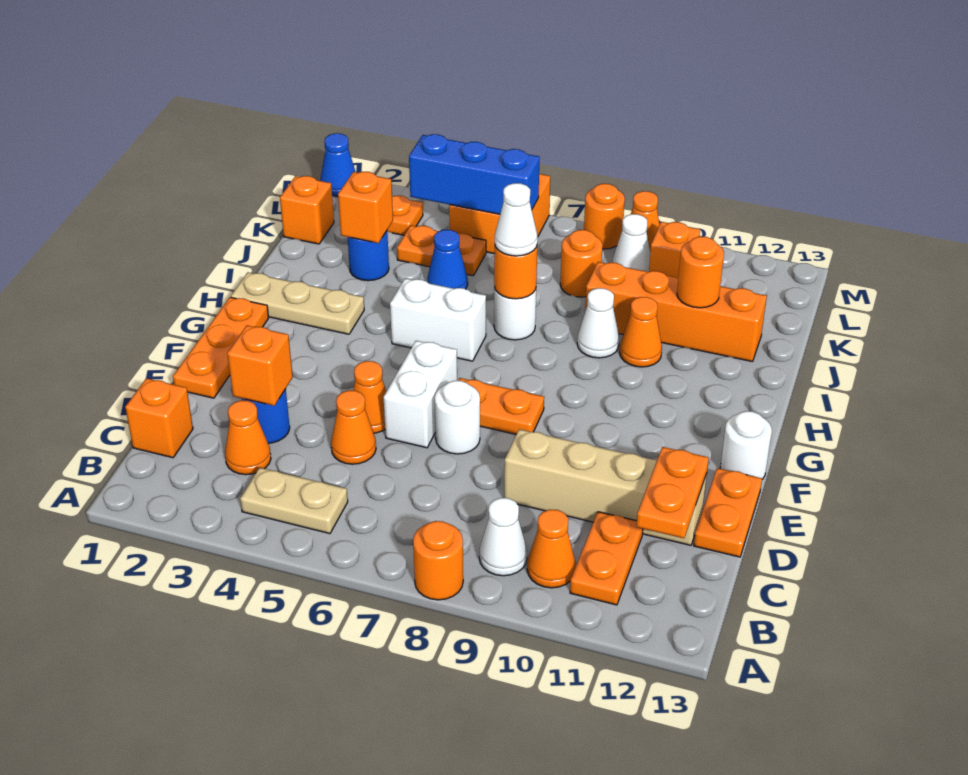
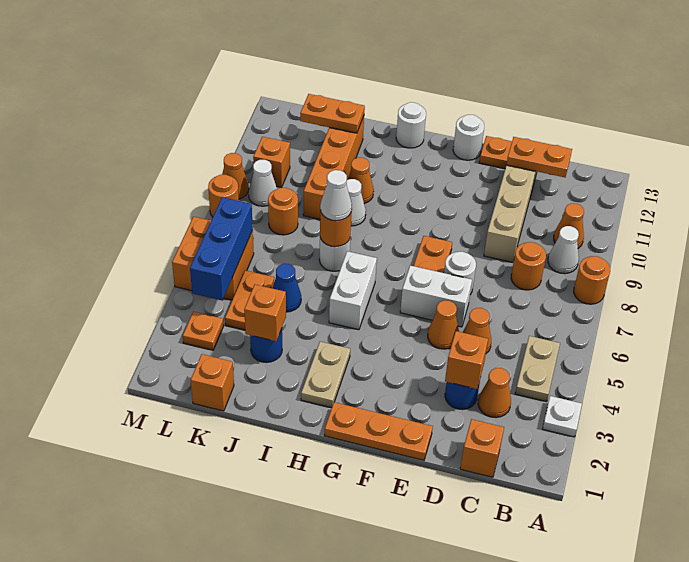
none -> white plate A3 level 1
orange plate B11:C11 level 1 -> orange plate J12:K12 level 2
tan plate H1:H3 level 1 -> tan plate H2:H3 level 1
none -> white round brick H13 level 1
orange round brick J11 level 2 -> orange round brick C8 level 1
blue cone M1 level 1 -> none

